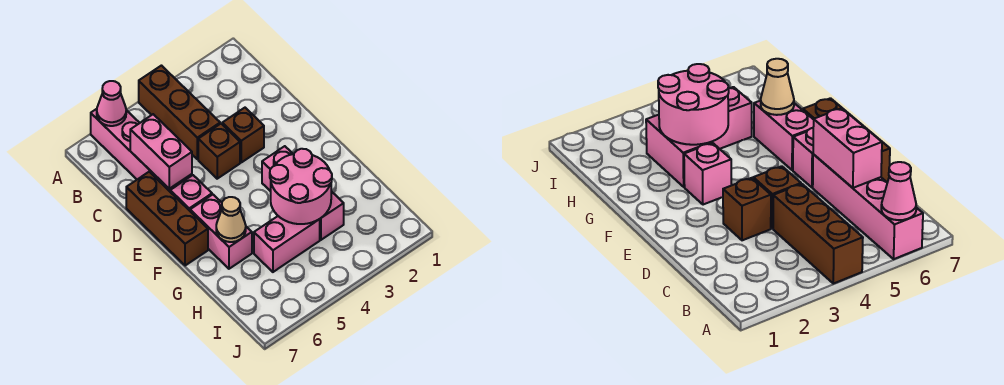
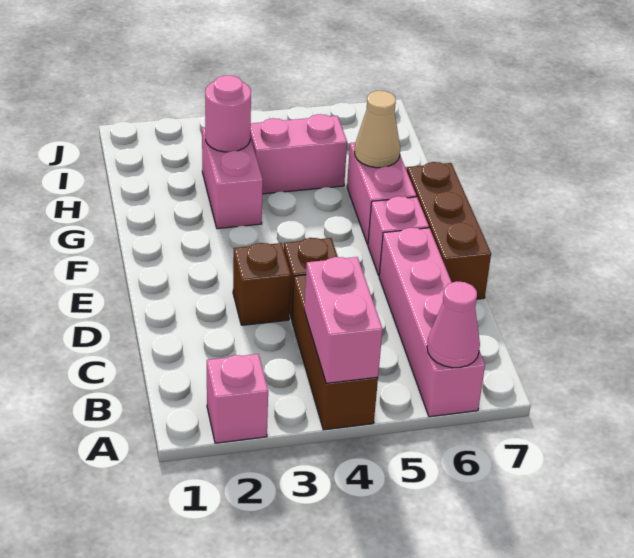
pink brick C6:D6 level 2 -> pink brick A4:B4 level 2
pink brick F3 level 1 -> pink brick A2 level 1
pink round brick G3:H4 level 2 -> pink round brick H3 level 2

